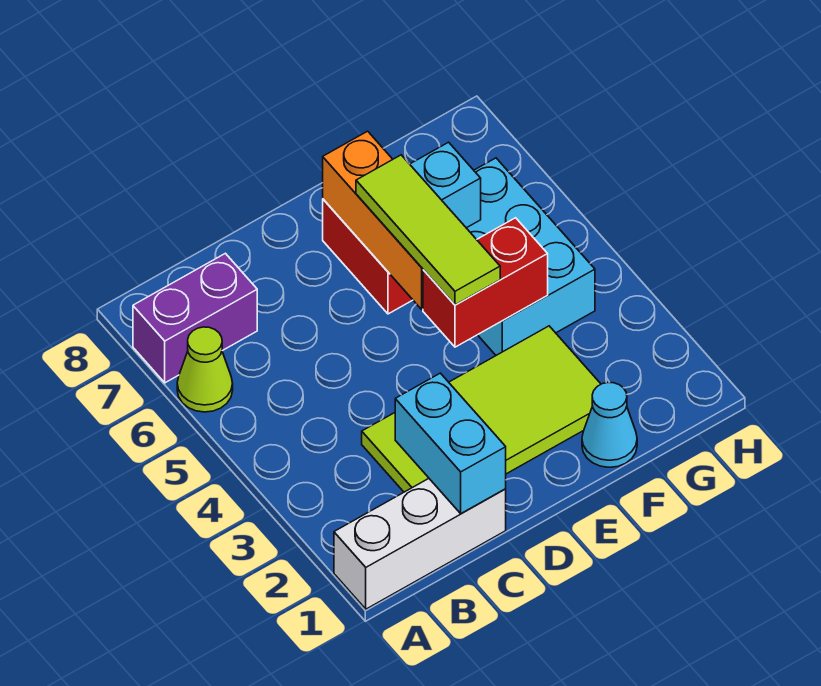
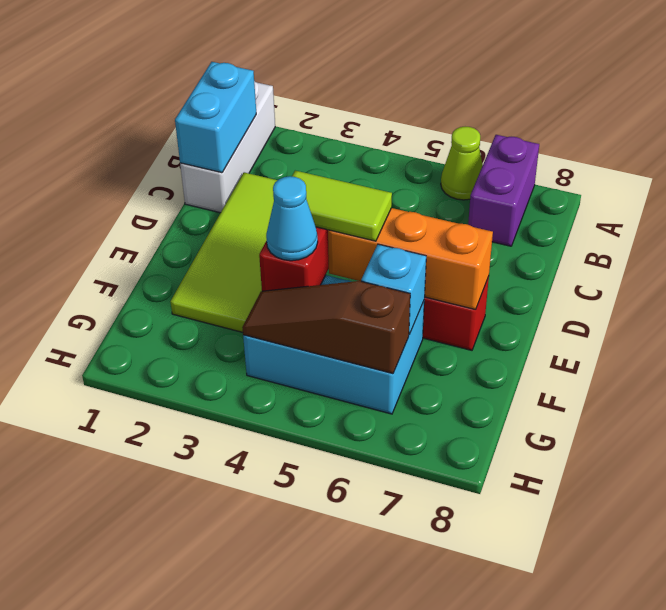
cyan brick C1:C2 level 2 -> cyan brick B1:C1 level 2
lime tile E4:E6 level 3 -> lime tile E4:E5 level 3
cyan cone F1 level 1 -> cyan cone F4 level 3
none -> brown slope G4:G6 level 2 top 6

